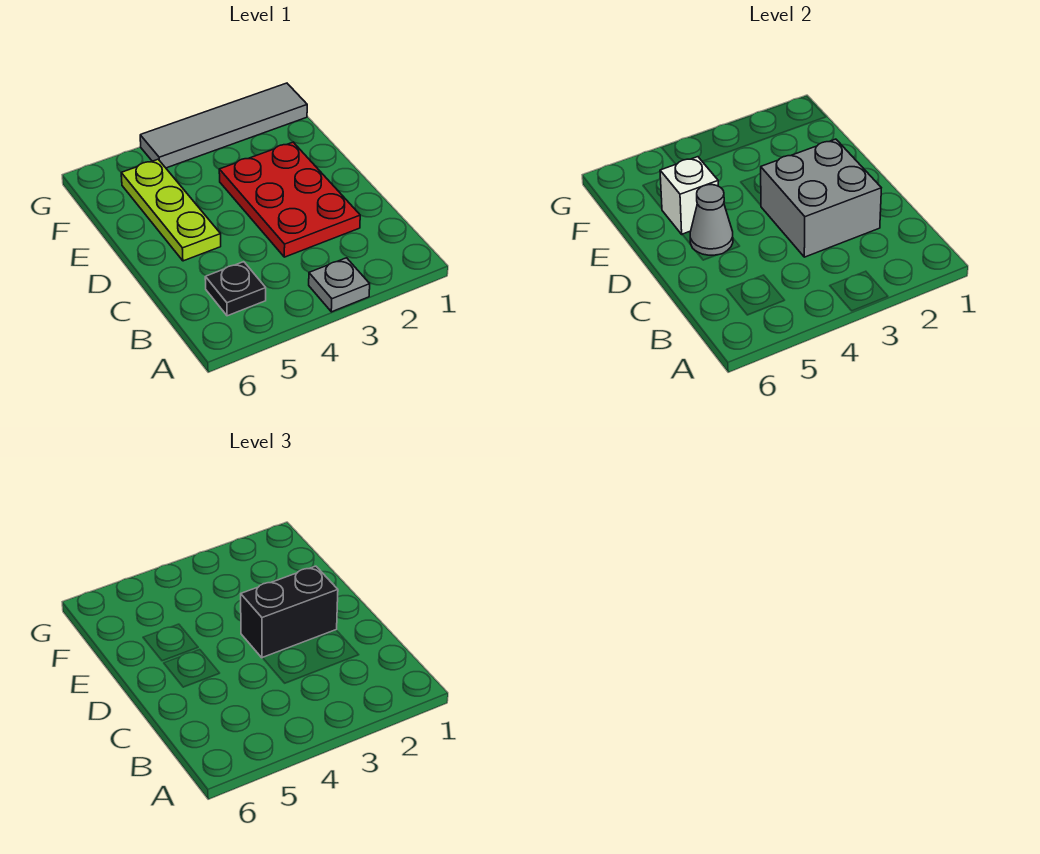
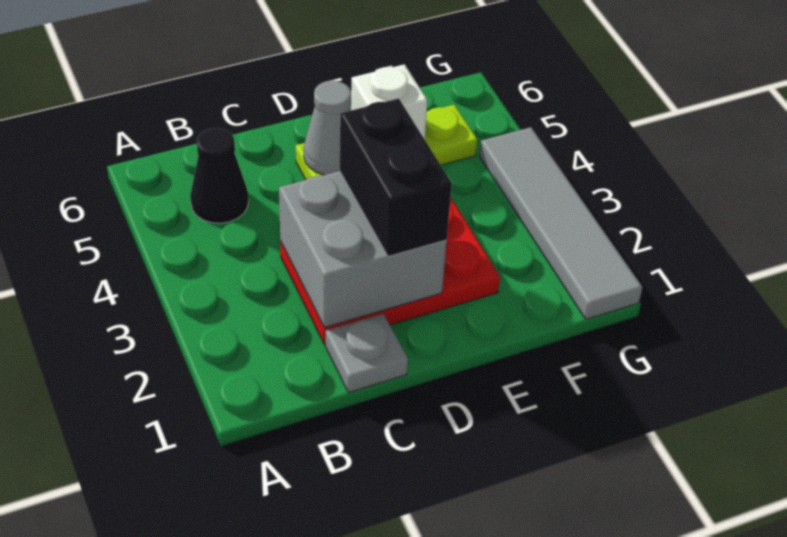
grey plate A3 level 1 -> grey plate C1 level 1
black plate B5 level 1 -> black cone B5 level 1

